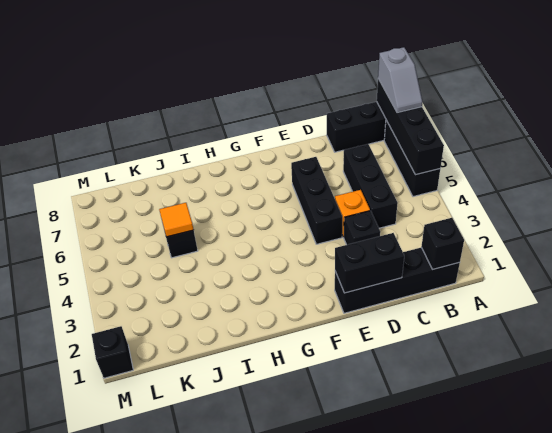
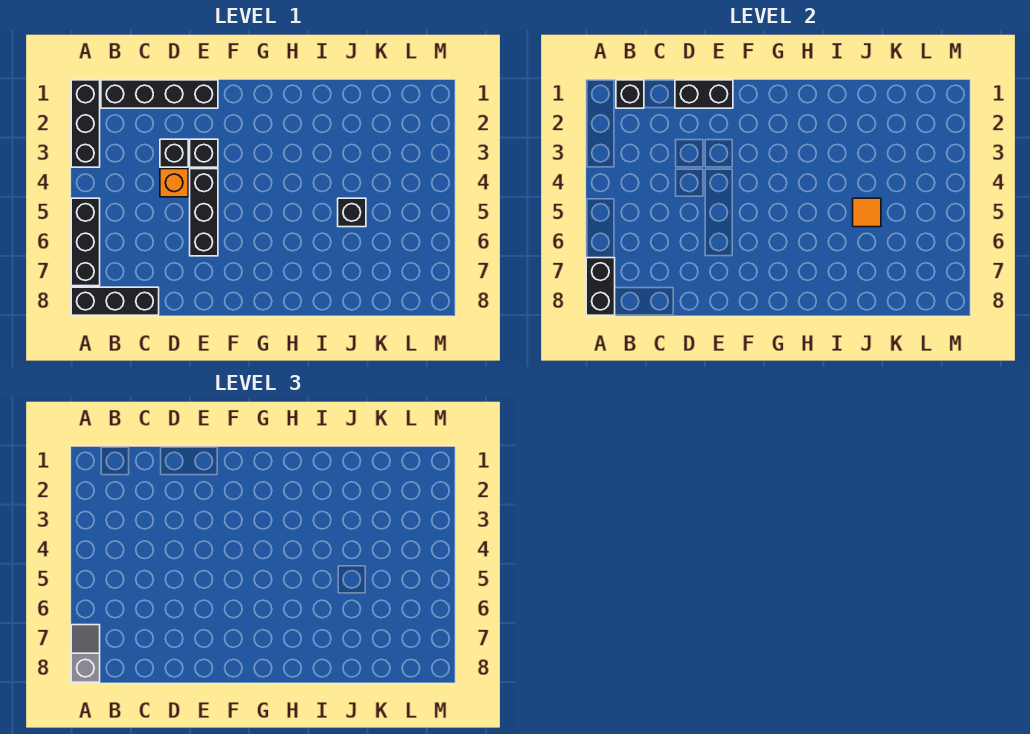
black brick A5:A8 level 2 -> black brick A7:A8 level 2
black brick C4:C6 level 1 -> black brick A1:A3 level 1
black brick M1 level 1 -> black brick E3 level 1

